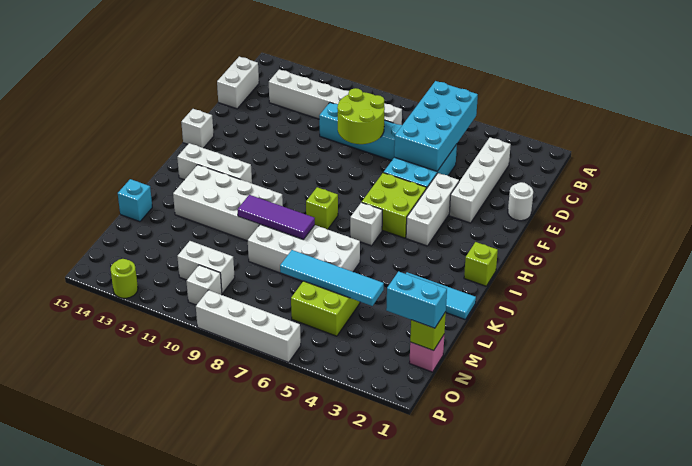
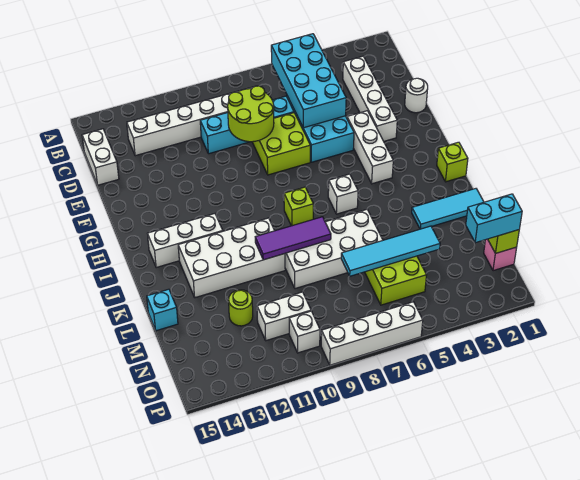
lime brick G5:H6 level 1 -> lime brick E7:F8 level 1
white brick G15 level 1 -> none
lime round brick P13 level 1 -> lime round brick M12 level 1

